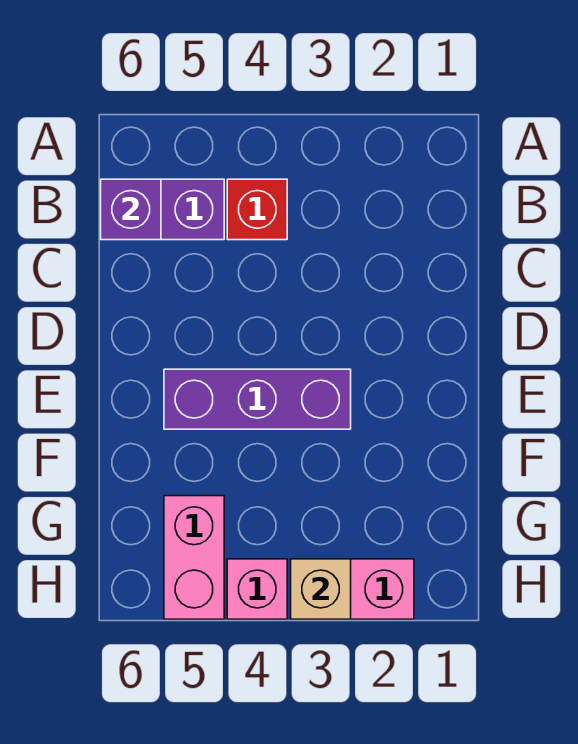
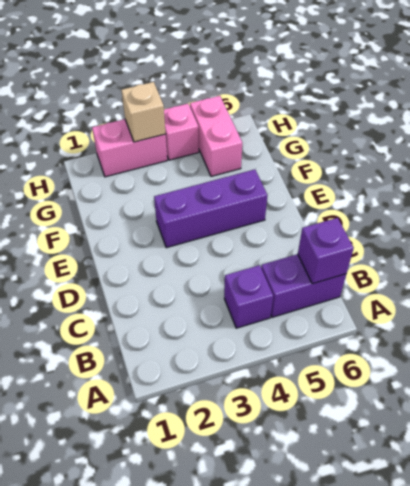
red brick B4 level 1 -> purple brick B4 level 1

